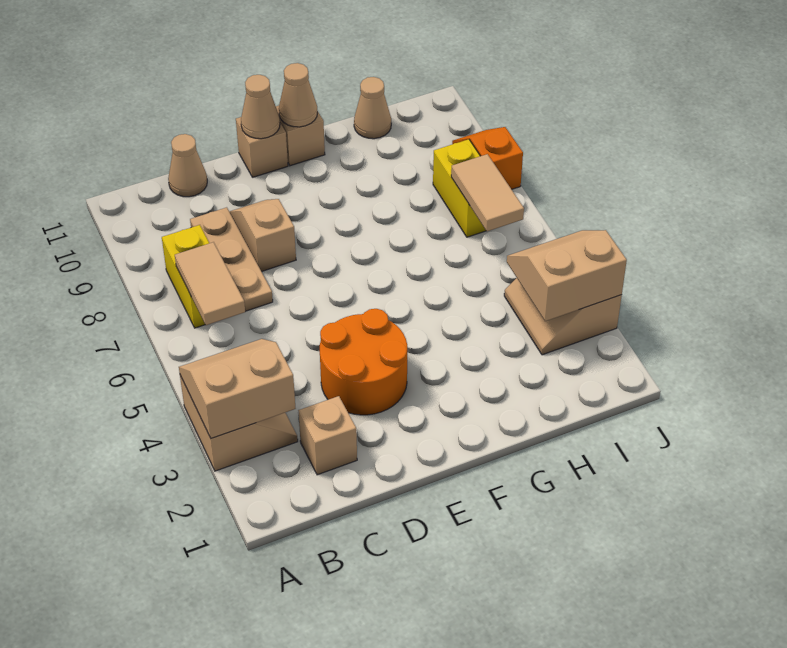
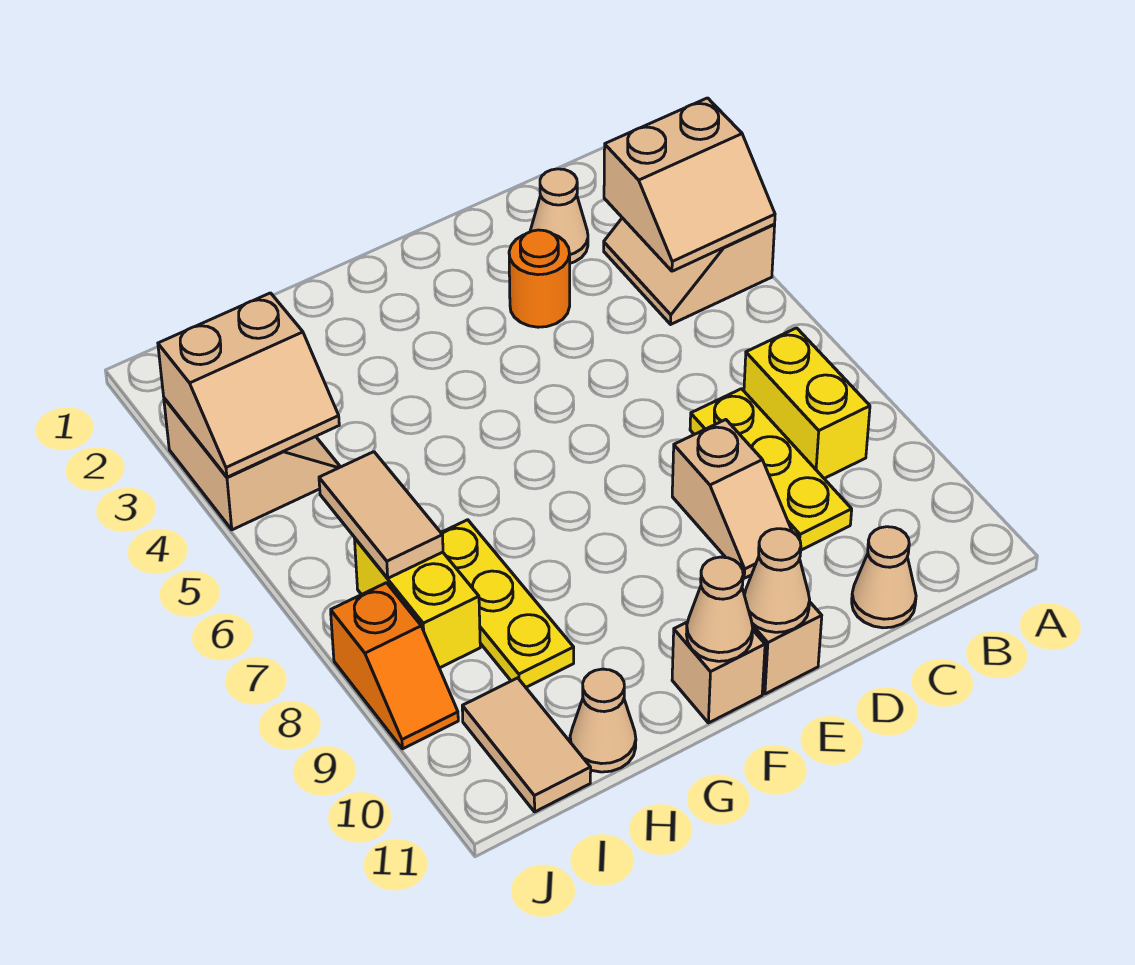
tan tile B6:B7 level 2 -> tan tile I10:I11 level 1
tan brick C2 level 1 -> tan cone C2 level 1
tan plate C7:C9 level 1 -> yellow plate C7:C9 level 1
orange round brick D3:E4 level 1 -> orange round brick D3 level 1
none -> yellow plate H7:H9 level 1

